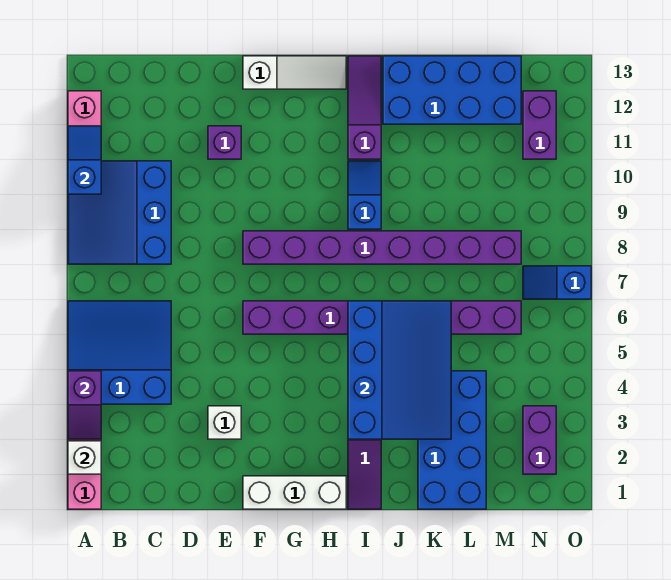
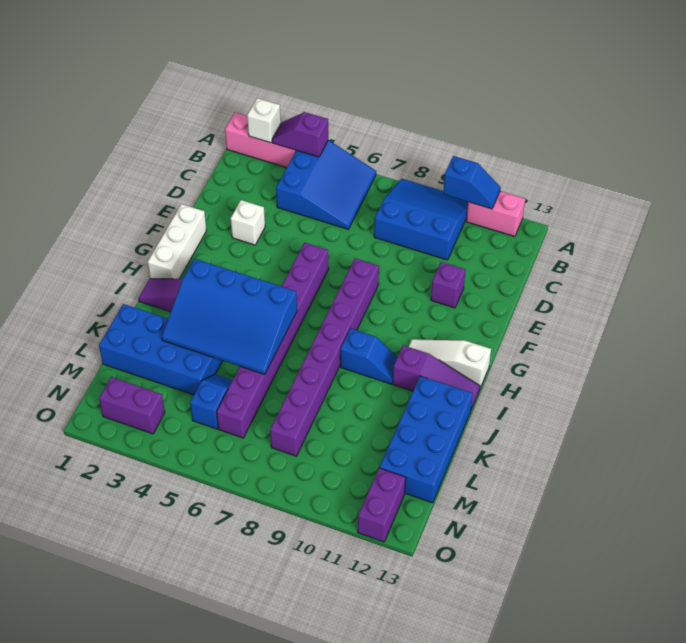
white slope F13:H13 level 1 top F -> white slope H11:H13 level 1 top 13
blue slope N7:O7 level 1 top O -> blue slope L5:M5 level 1 top M
purple brick N11:N12 level 1 -> purple brick N12:O12 level 1

